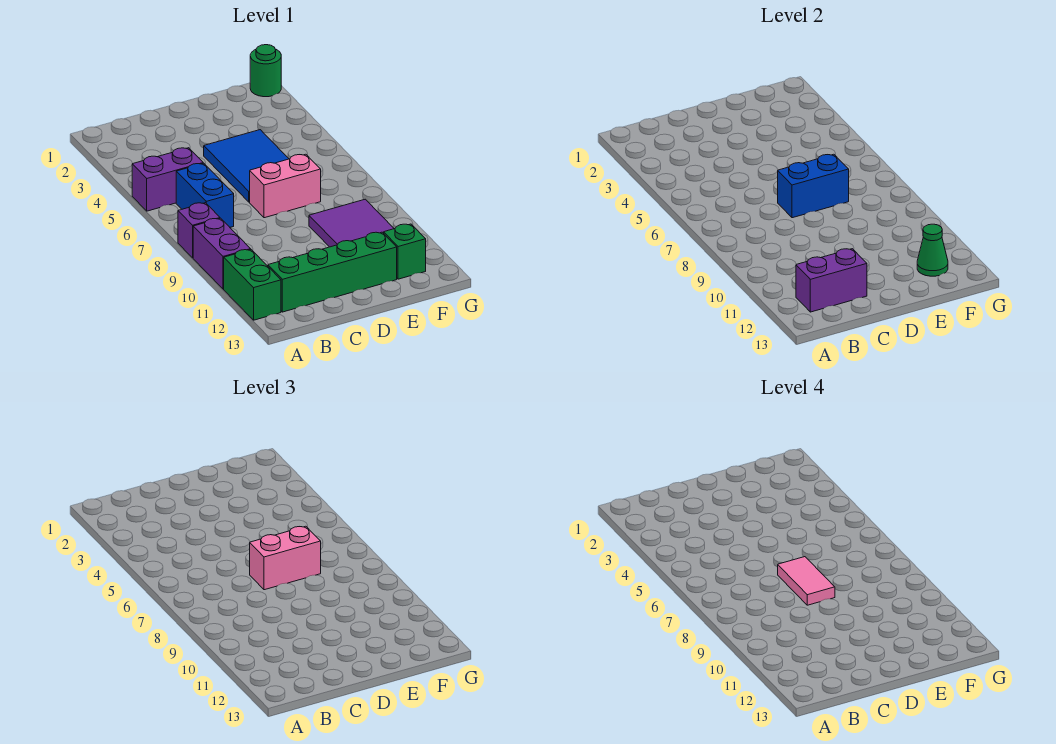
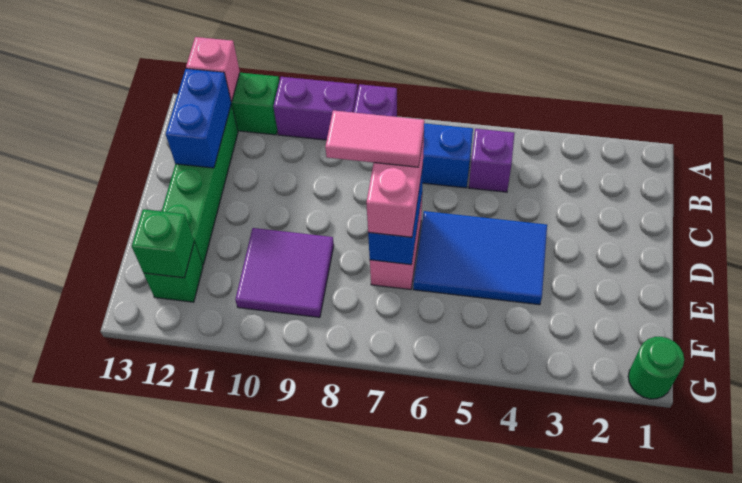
purple brick A5:B5 level 1 -> purple brick B5 level 1
none -> pink brick A12 level 2
purple brick B12:C12 level 2 -> blue brick B12:C12 level 2
green cone F12 level 2 -> green brick F12 level 2

